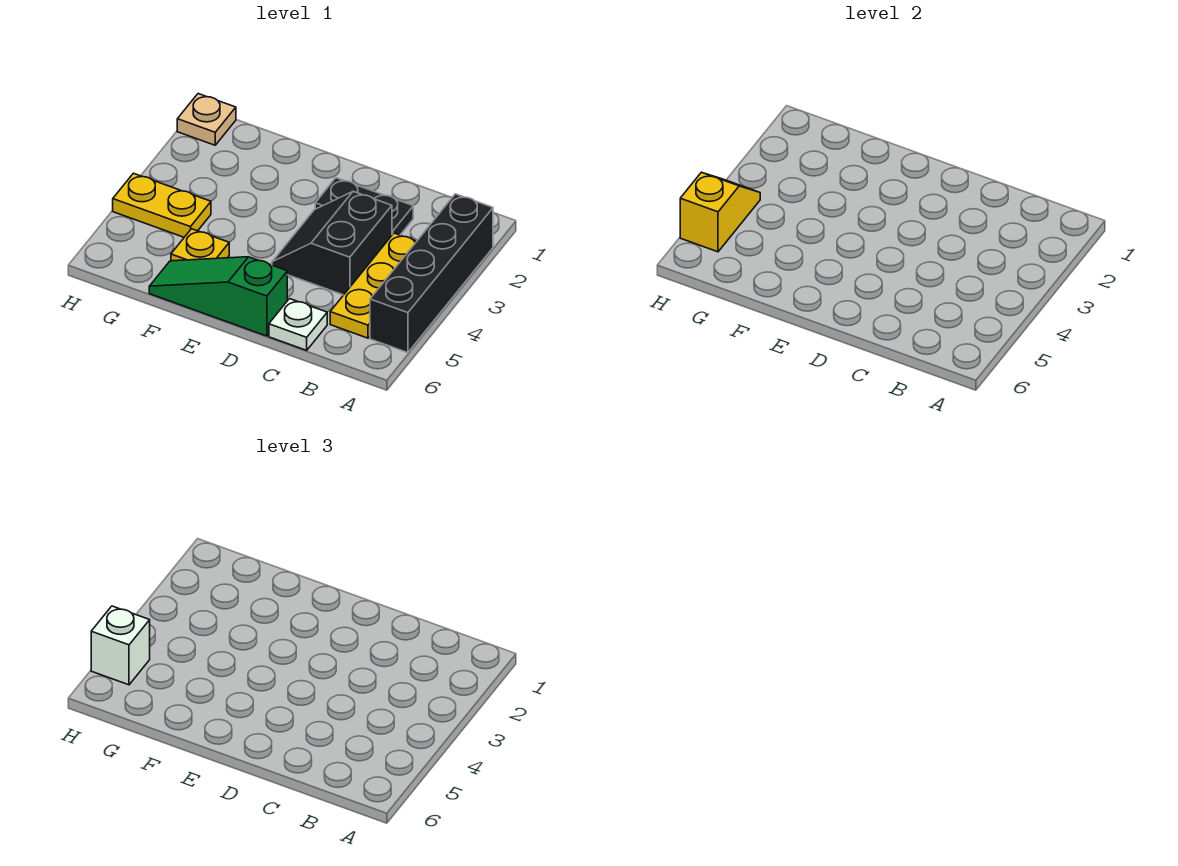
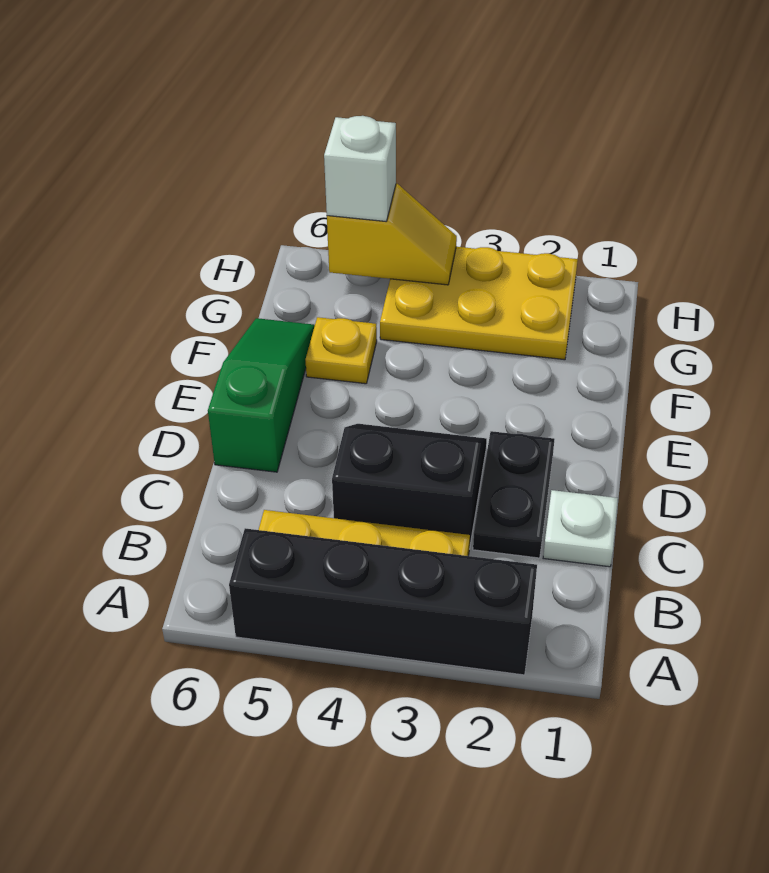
white plate C6 level 1 -> white plate C1 level 1
yellow plate G4:H4 level 1 -> yellow plate G2:H4 level 1
tan plate H1 level 1 -> none

